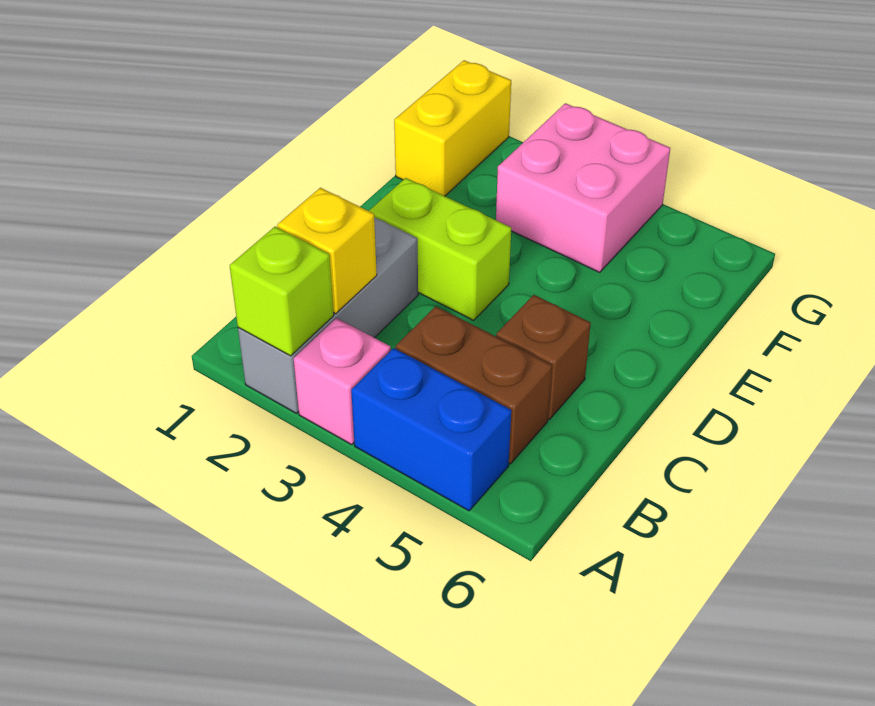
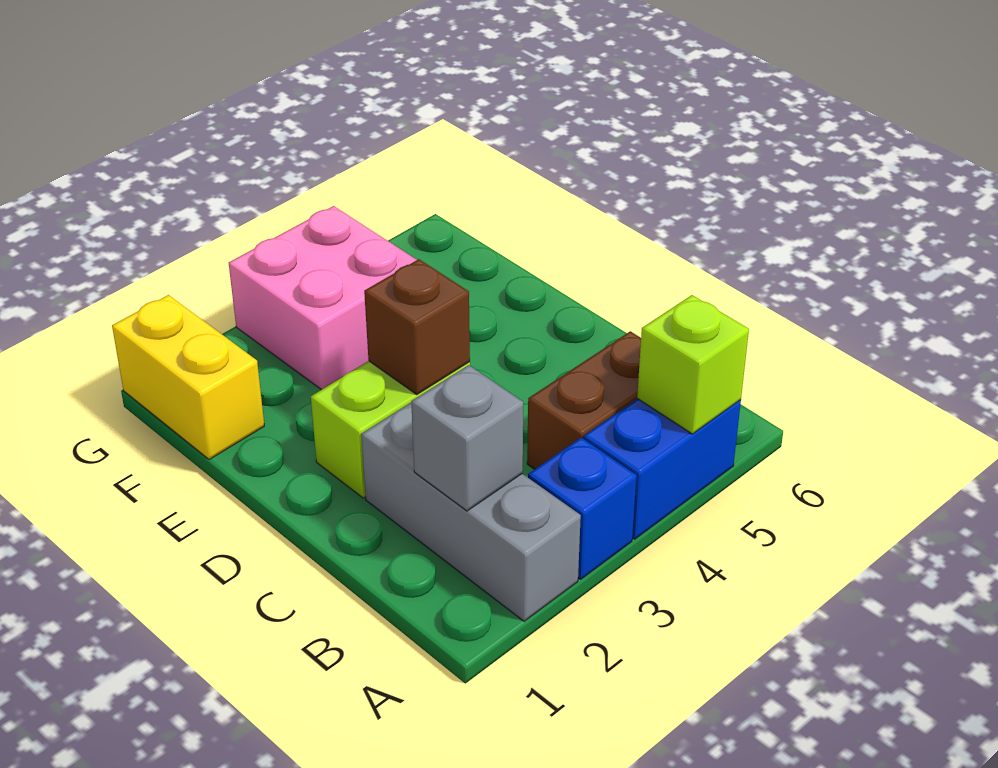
lime brick A2 level 2 -> lime brick A5 level 2
pink brick A3 level 1 -> blue brick A3 level 1
yellow brick B2 level 2 -> grey brick B2 level 2
brown brick C5 level 1 -> brown brick D3 level 2

